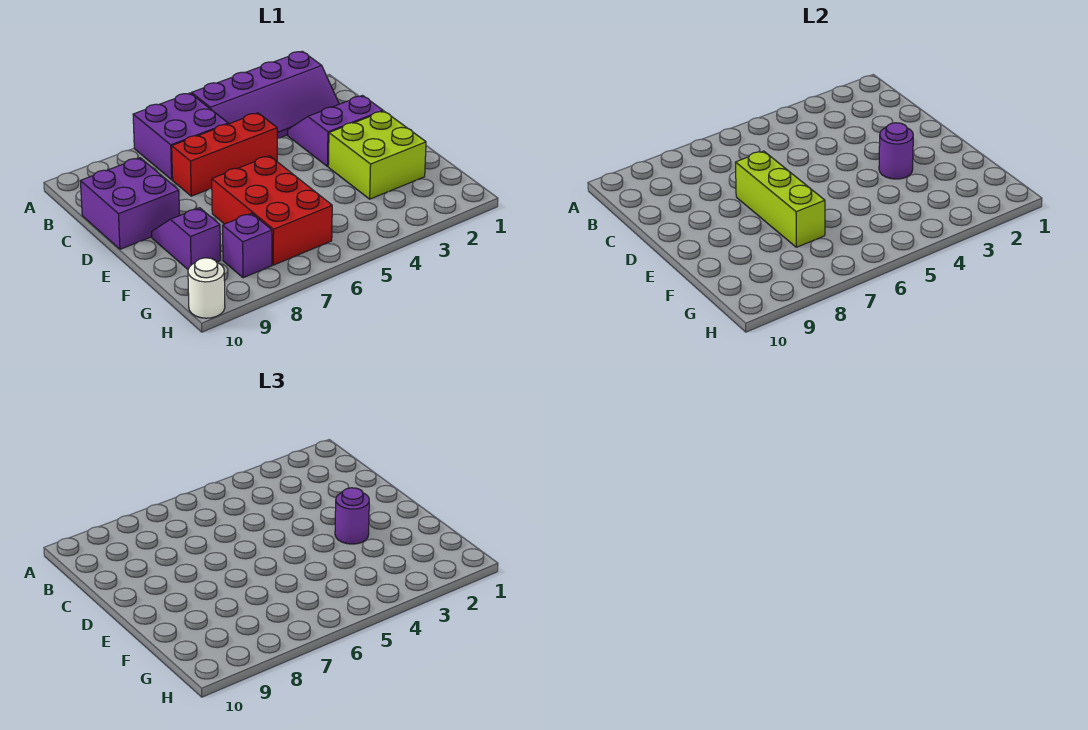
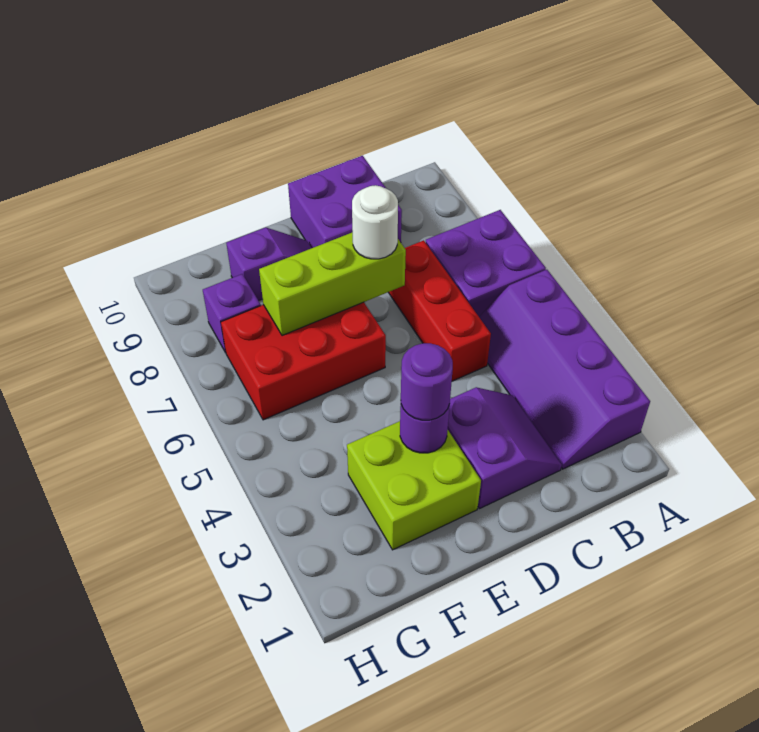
white round brick H10 level 1 -> white round brick D7 level 3

